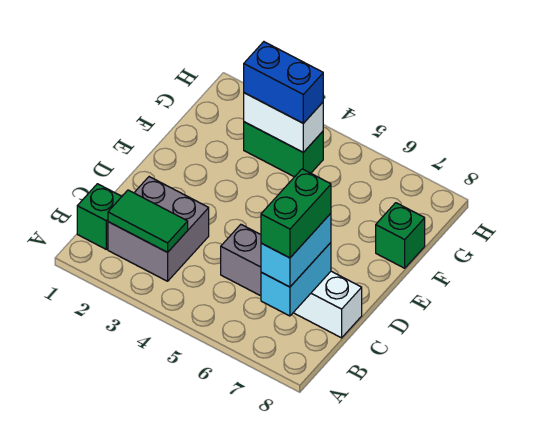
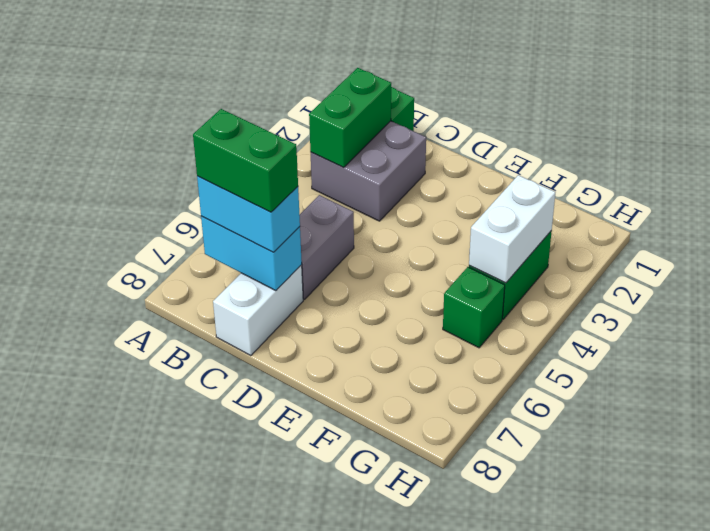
green tile B2:B3 level 2 -> green brick B2:B3 level 2
green brick F8 level 1 -> green brick G5 level 1
blue brick G3:G4 level 3 -> none

